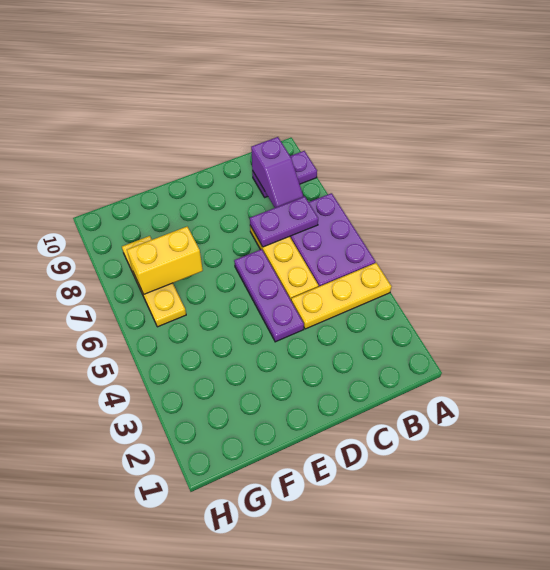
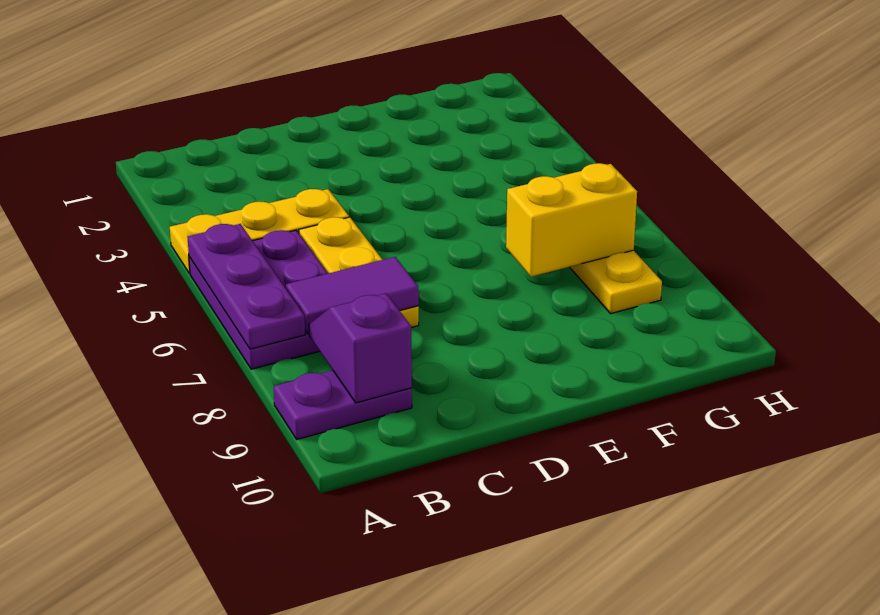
purple plate B7:C7 level 2 -> purple tile B7:C7 level 2
purple plate D4:D6 level 1 -> purple plate A5:A7 level 2

